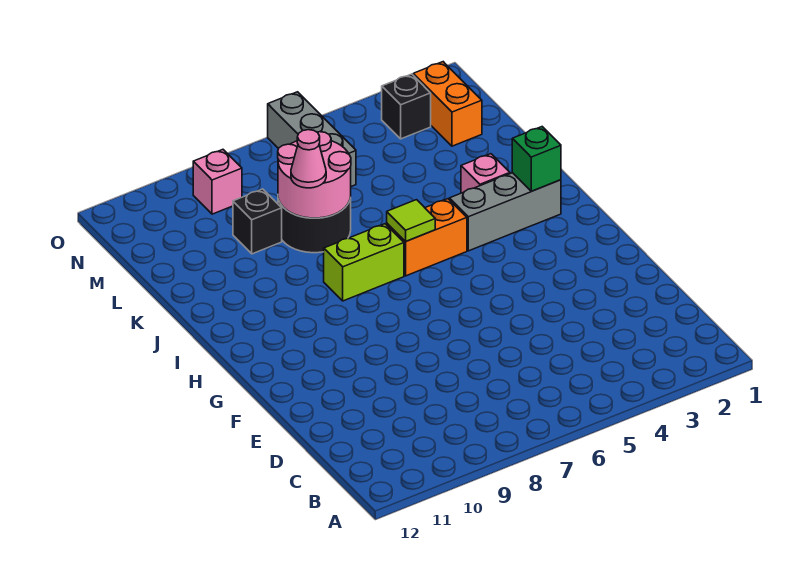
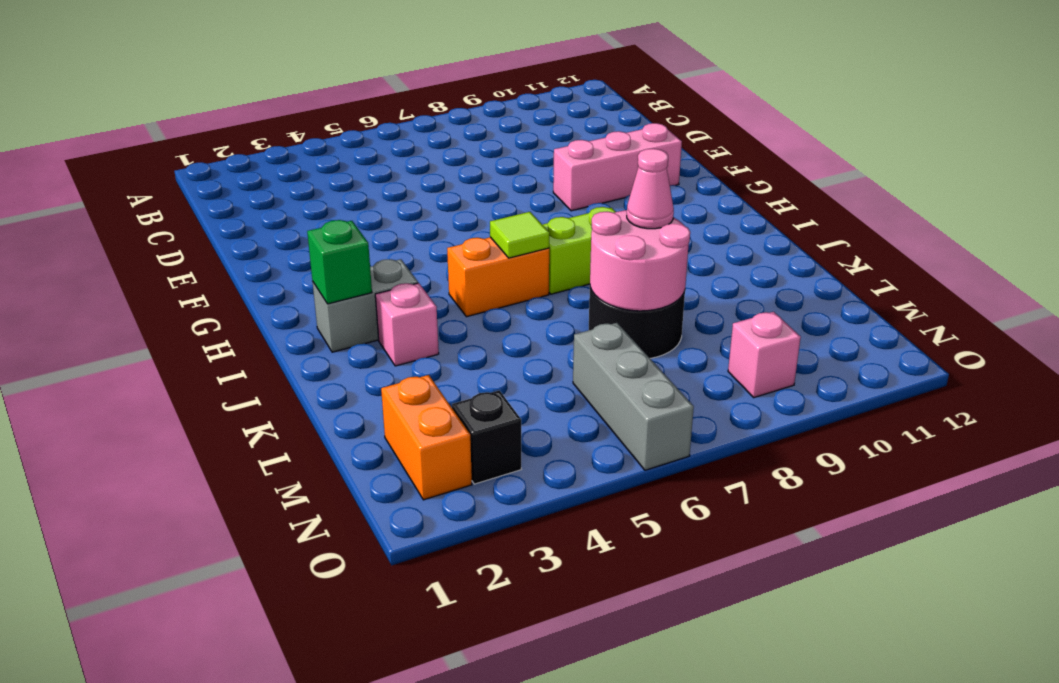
none -> pink brick F9:F11 level 1
grey brick I2:I4 level 1 -> grey brick I2:I3 level 1
black brick L9 level 1 -> none

